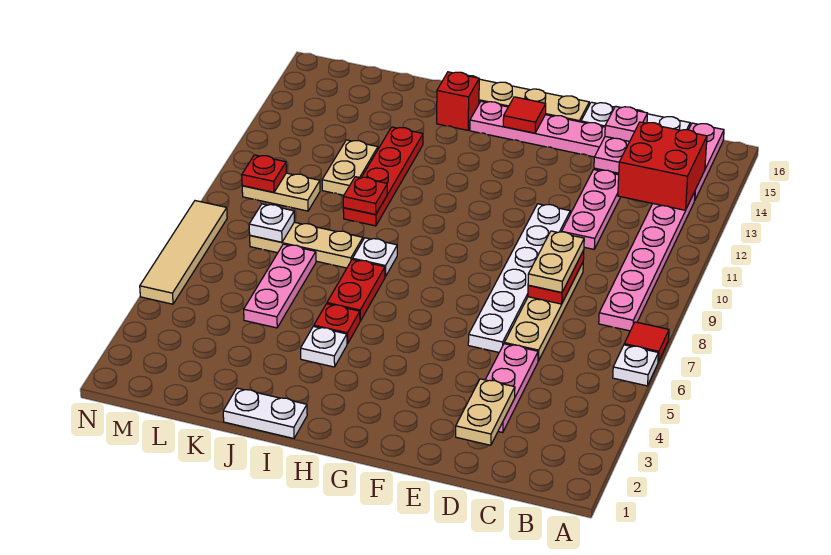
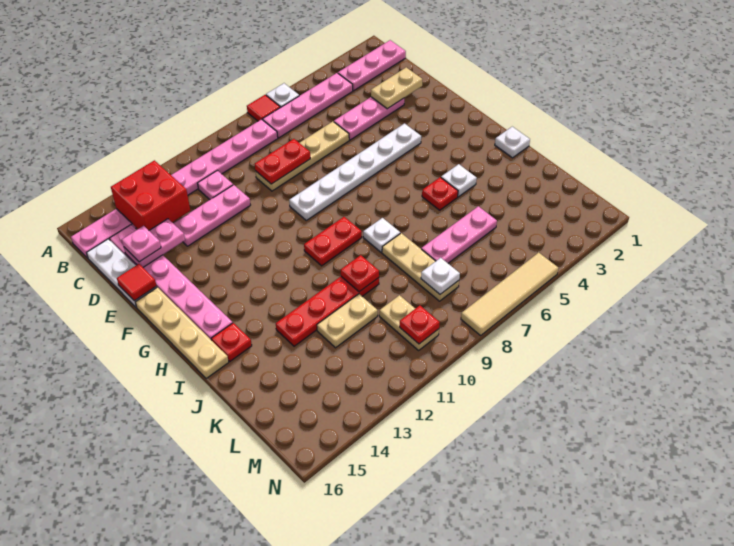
none -> pink plate B1:B3 level 1
none -> pink plate B4:B7 level 1
none -> pink plate C11 level 1
tan plate D8:D9 level 3 -> none
white plate E6:E11 level 1 -> white plate F4:F9 level 1
red tile G15 level 2 -> red tile E16 level 2
white plate I1:J1 level 1 -> white plate I1 level 1
red plate I6:I7 level 1 -> red plate H9:H10 level 1
red brick I15 level 1 -> red plate I15 level 1

